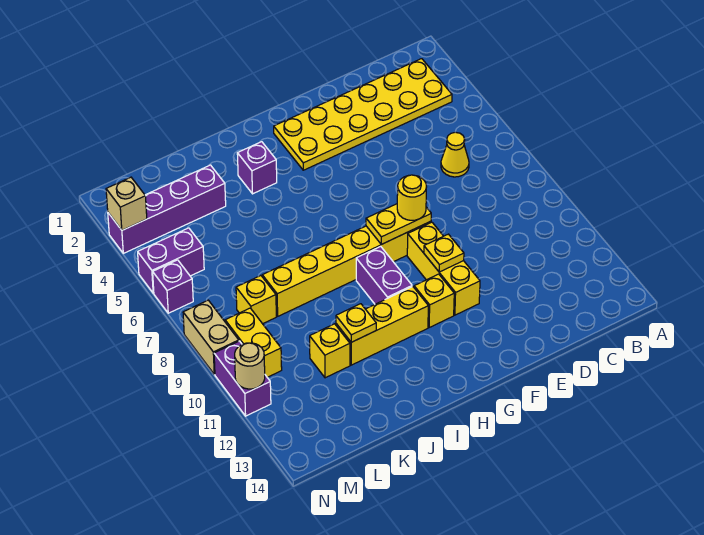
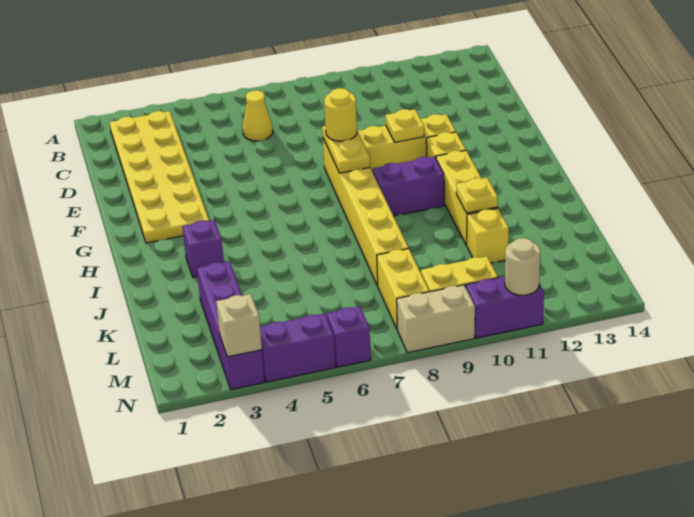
yellow brick L8 level 1 -> yellow brick L8:M8 level 1
purple brick M5:N5 level 1 -> purple brick N4:N5 level 1

